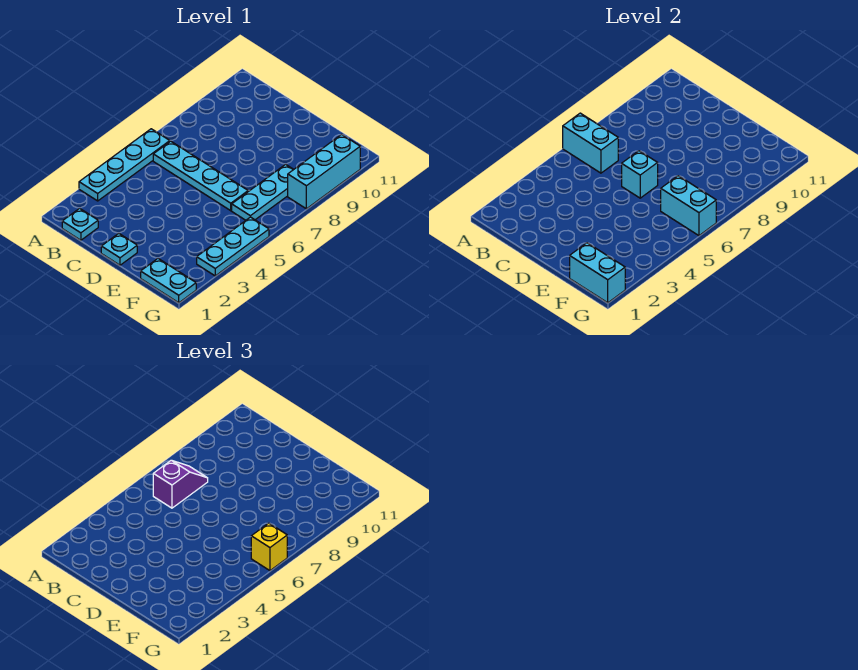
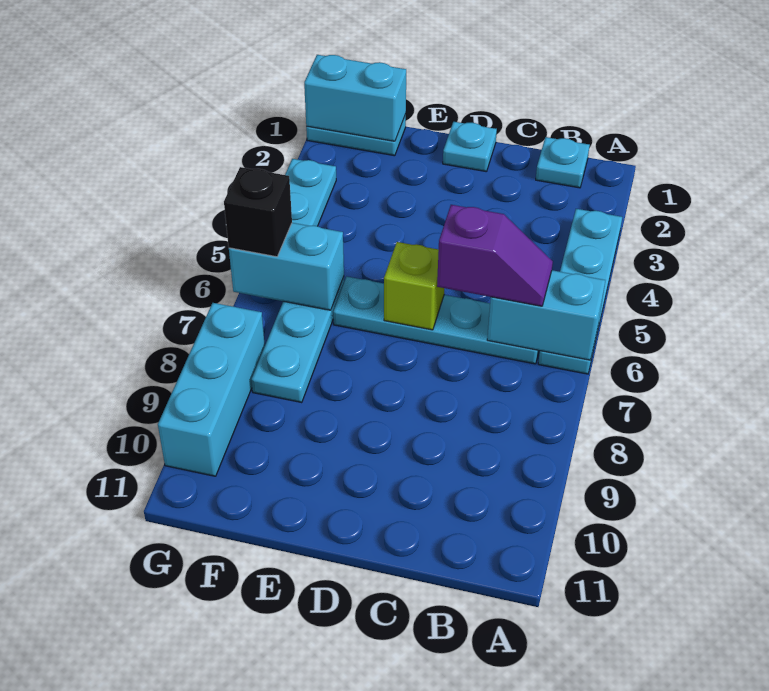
purple slope B6:B7 level 3 top 6 -> purple slope B6:C6 level 3 top C
cyan brick D6 level 2 -> lime brick D6 level 2
yellow brick G6 level 3 -> black brick G6 level 3

